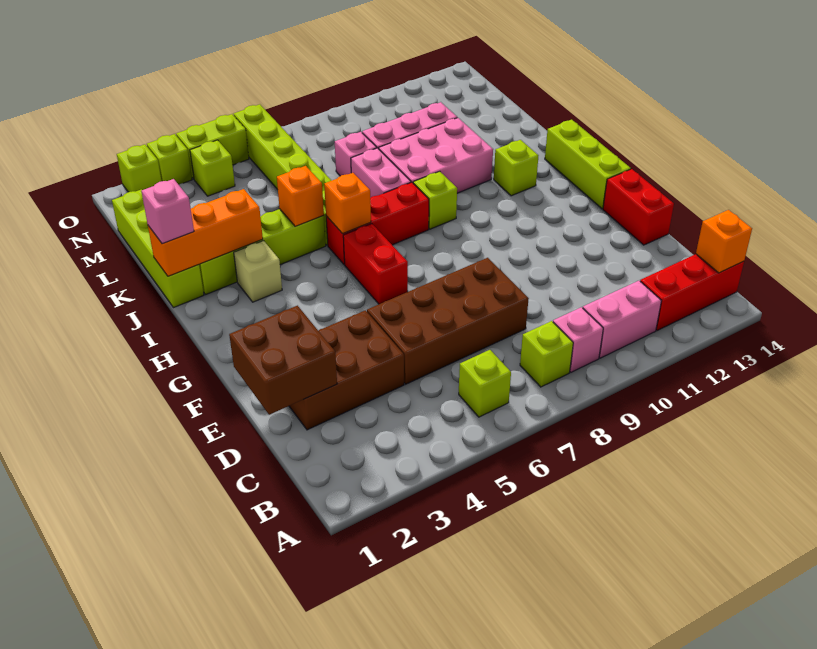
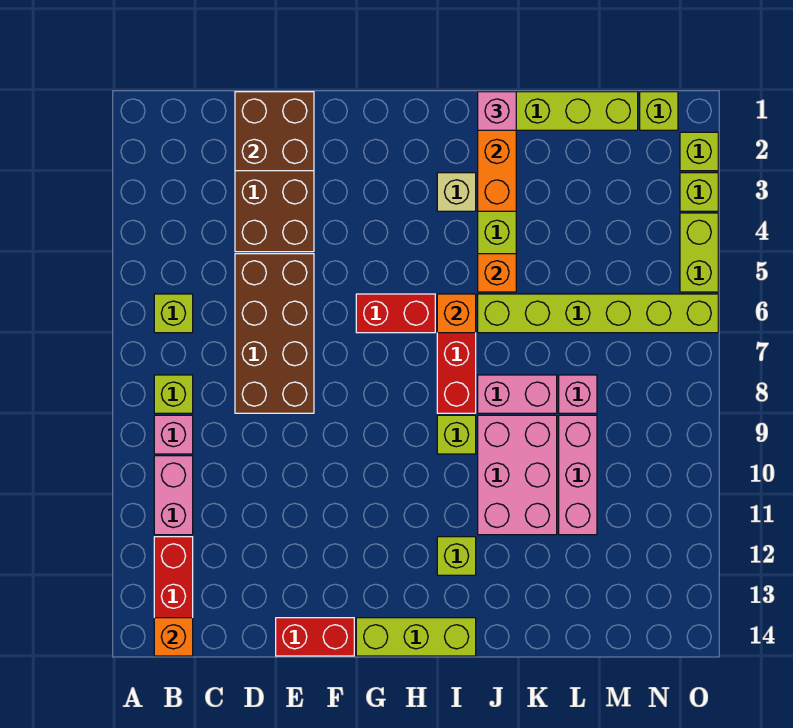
lime brick N4 level 1 -> lime brick N1 level 1

